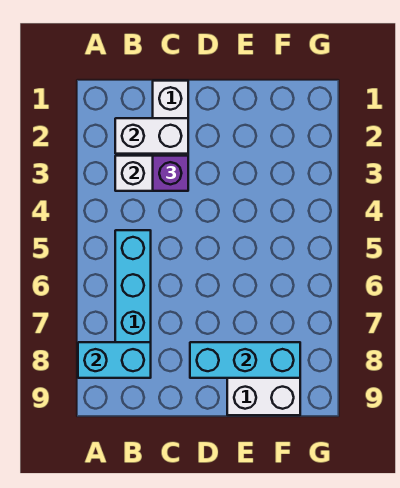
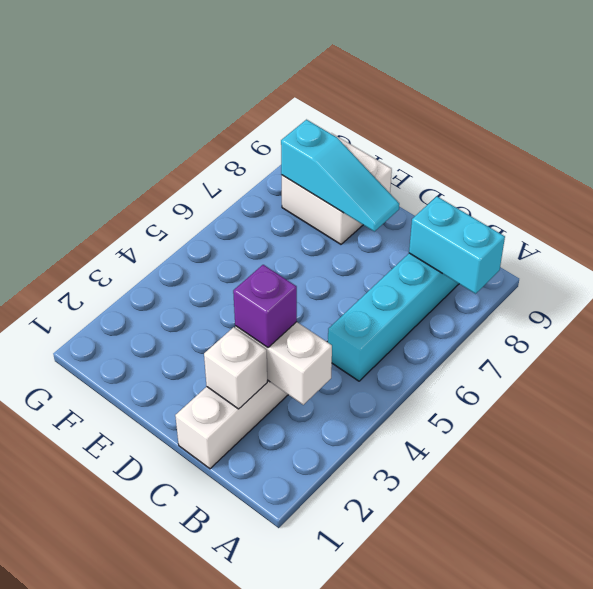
white brick B2:C2 level 2 -> white brick C2 level 2
cyan brick D8:F8 level 2 -> cyan slope D8:F8 level 2 top F

